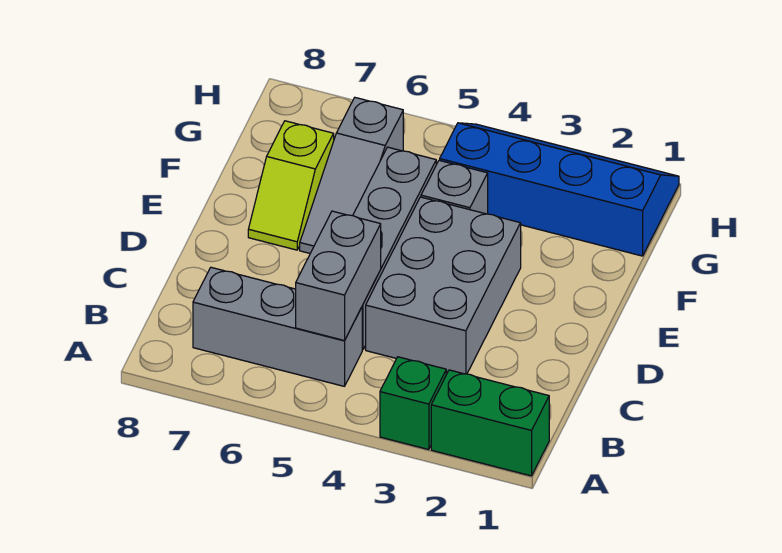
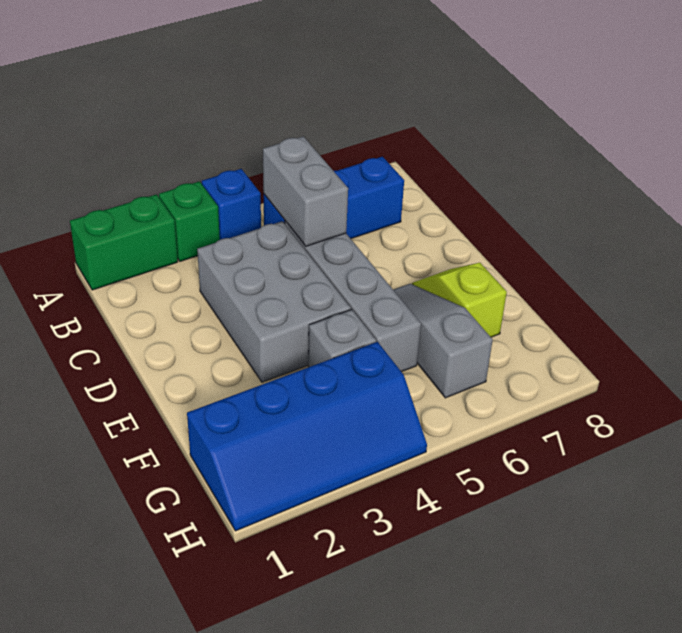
none -> blue brick A4 level 1
grey brick B5:B7 level 1 -> blue brick B5:B7 level 1

